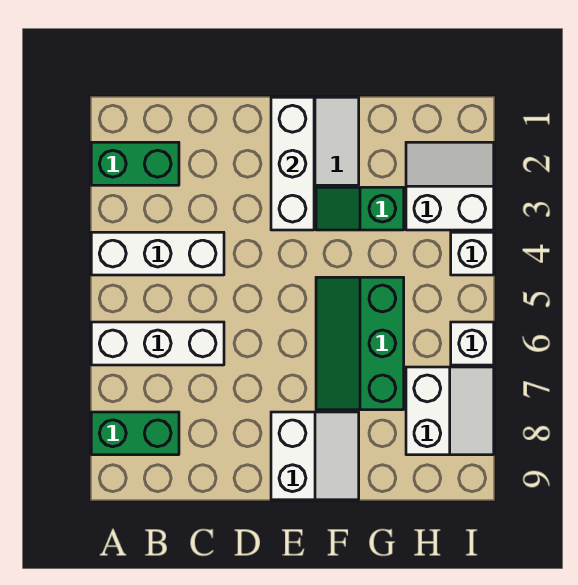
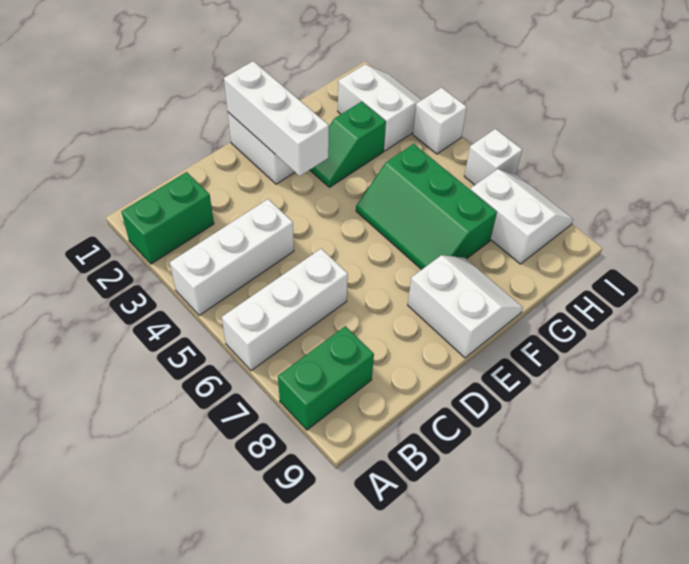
white slope H2:I3 level 1 top 3 -> white slope H2:I3 level 1 top H

